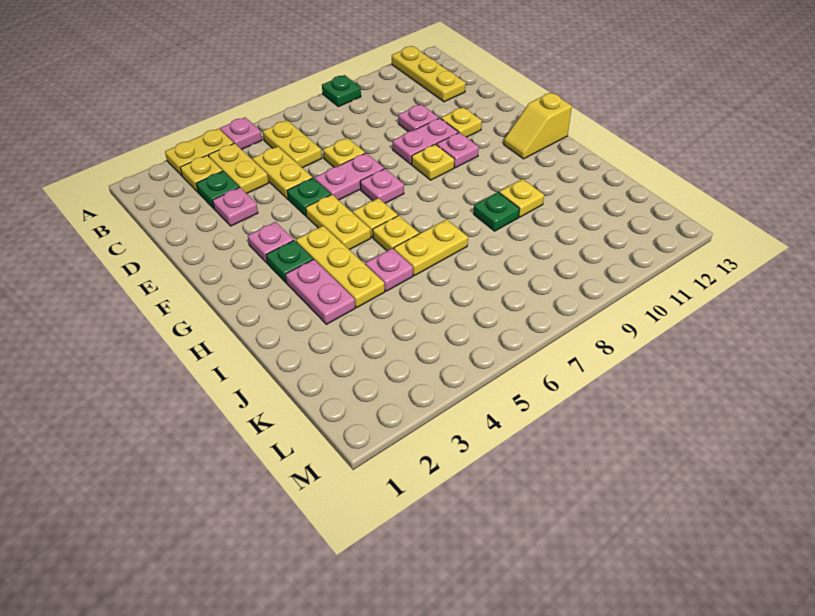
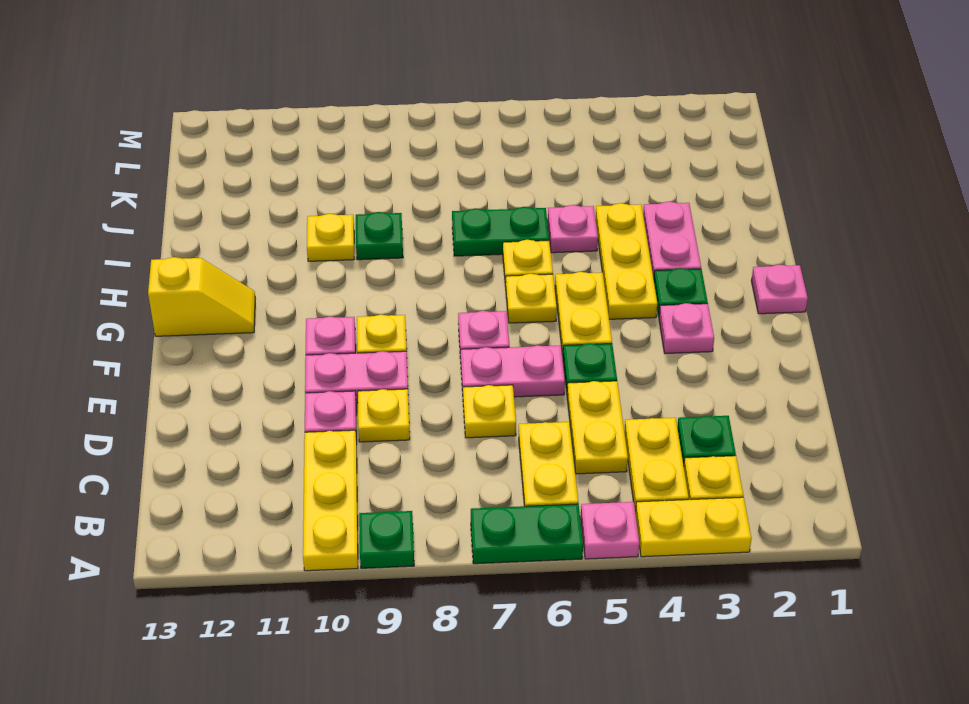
none -> green plate A6:A7 level 1
yellow plate A12:C12 level 1 -> yellow plate A10:C10 level 1
pink plate D3 level 1 -> pink plate G1 level 1
yellow plate E11 level 1 -> yellow plate D9 level 1
yellow plate I6:I7 level 1 -> green plate I6:I7 level 1

